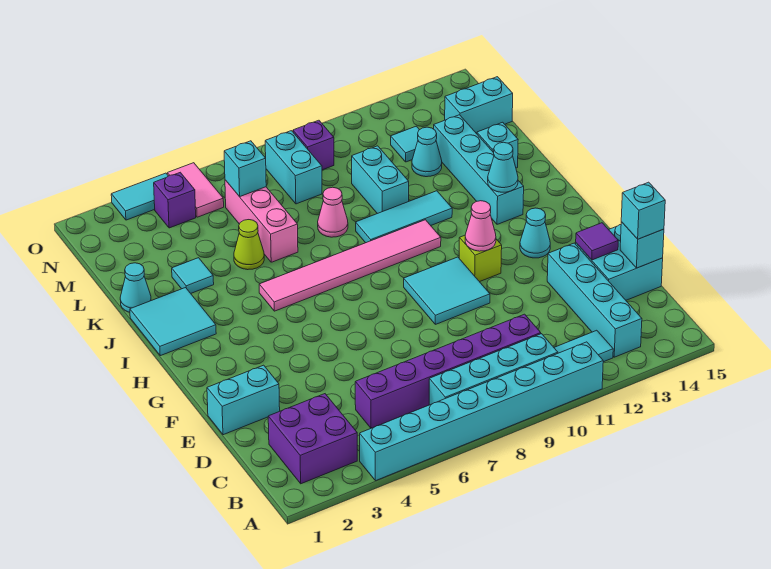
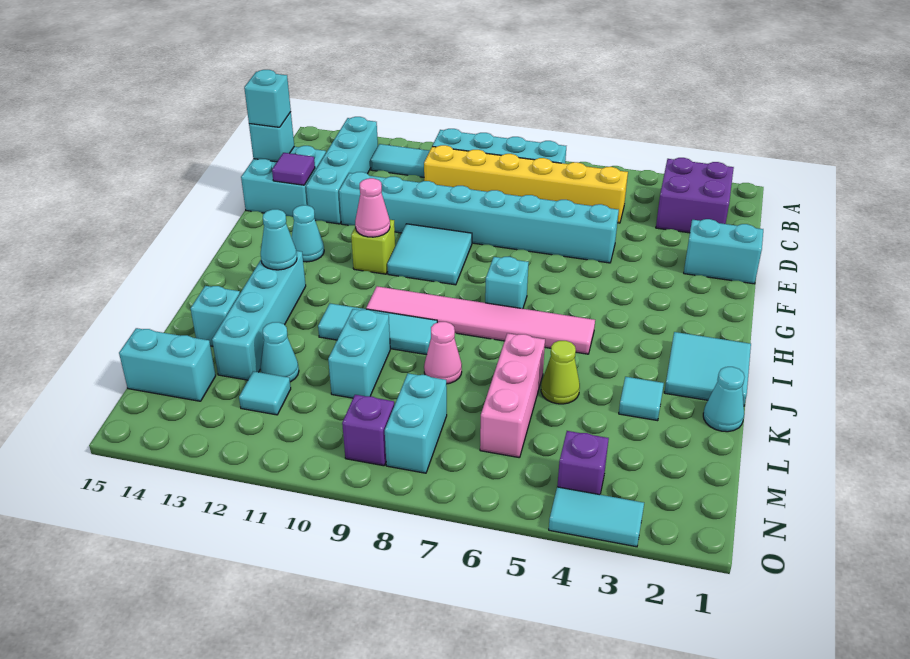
cyan brick A4:A11 level 1 -> cyan brick E5:E12 level 1
purple brick C5:C10 level 1 -> yellow brick C5:C10 level 1
cyan brick M6 level 2 -> cyan brick H7 level 1
pink tile N5:O5 level 1 -> none

